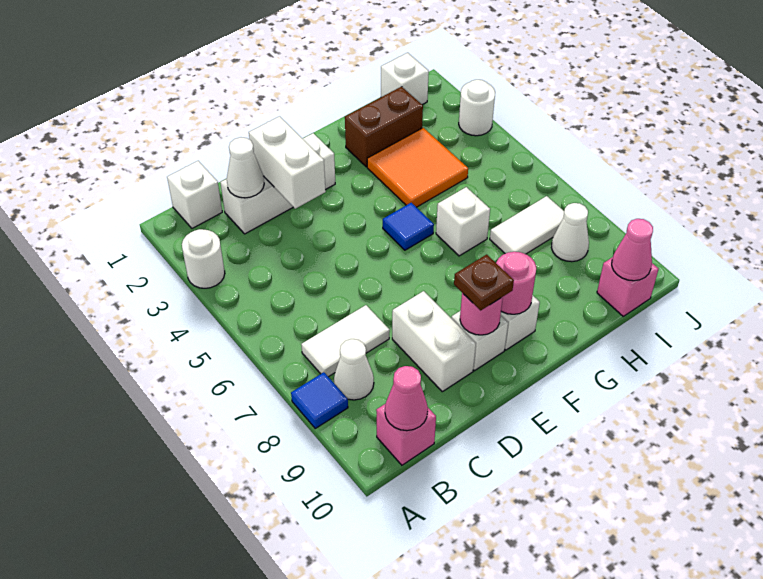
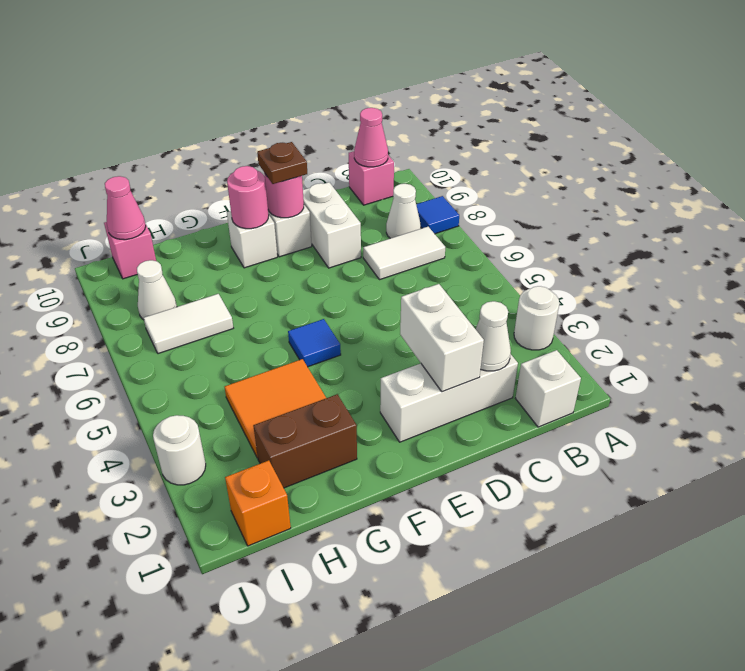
white brick G6 level 1 -> none
white brick I1 level 1 -> orange brick I1 level 1

